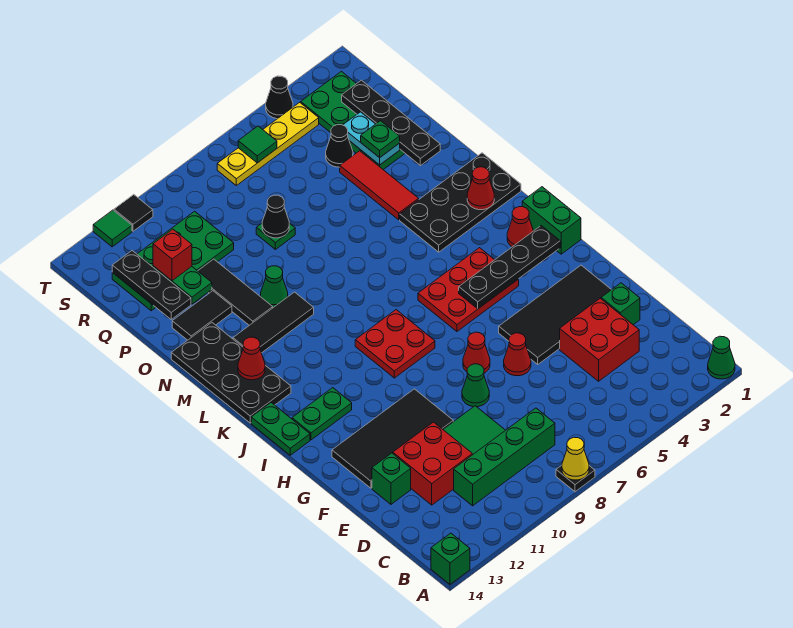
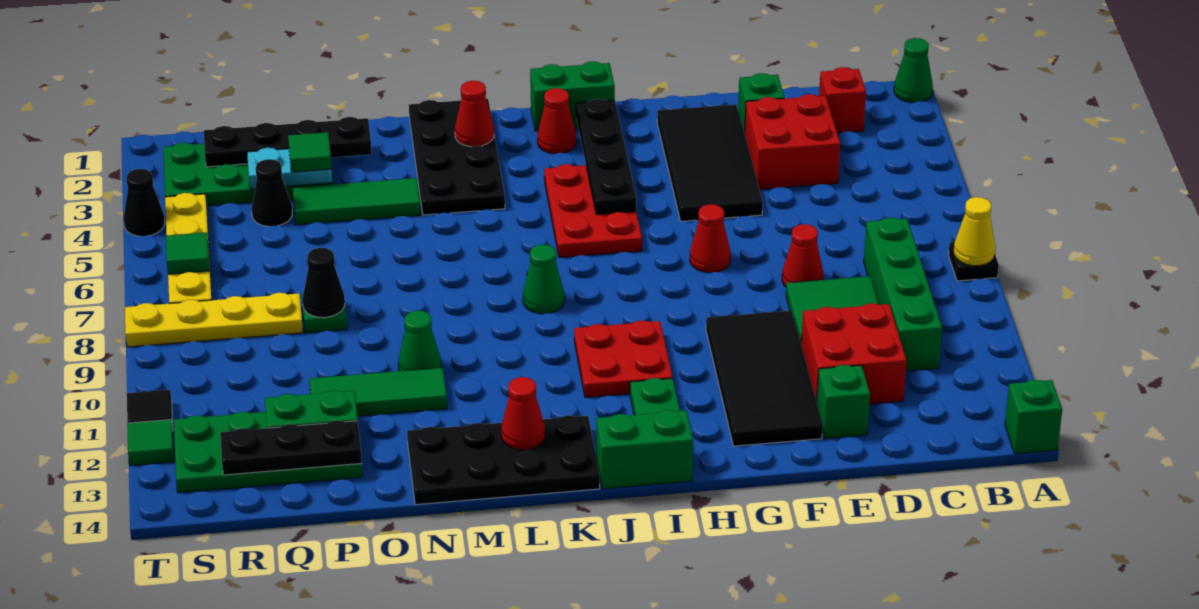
red cone F6 level 1 -> red cone E8 level 1
green cone F8 level 1 -> green cone K8 level 1
red plate I8:J9 level 1 -> red plate I10:J11 level 1
green plate I14:J14 level 1 -> green brick I14:J14 level 1
black tile M10:M12 level 1 -> none
red tile N4:P4 level 1 -> green tile N4:P4 level 1
black tile N11:P11 level 1 -> green tile N11:P11 level 1
black tile O12:O13 level 1 -> none
green plate P3 level 3 -> green tile P3 level 3
none -> yellow plate Q8:T8 level 1
green plate Q10:R13 level 1 -> green plate P12:S13 level 1
red brick Q12 level 3 -> red brick C2 level 1

